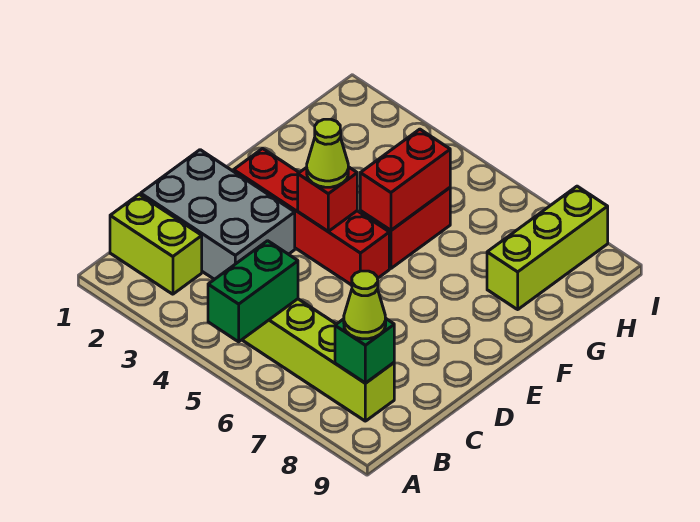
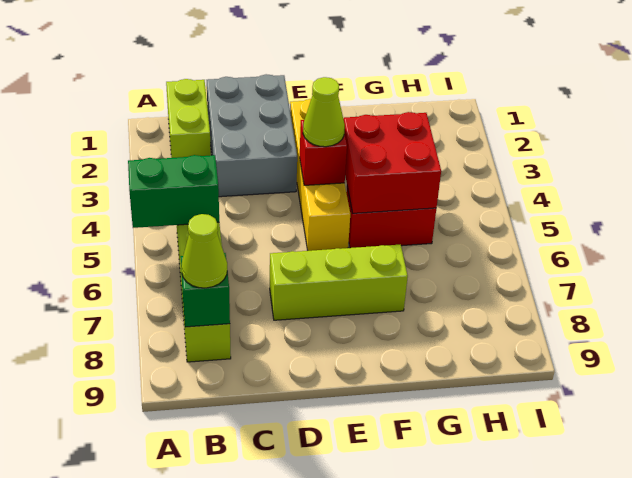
red brick E2:E5 level 1 -> yellow brick E2:E5 level 1
red brick F5:G5 level 2 -> red brick F4:G5 level 2
lime brick G8:I8 level 1 -> lime brick D7:F7 level 1

